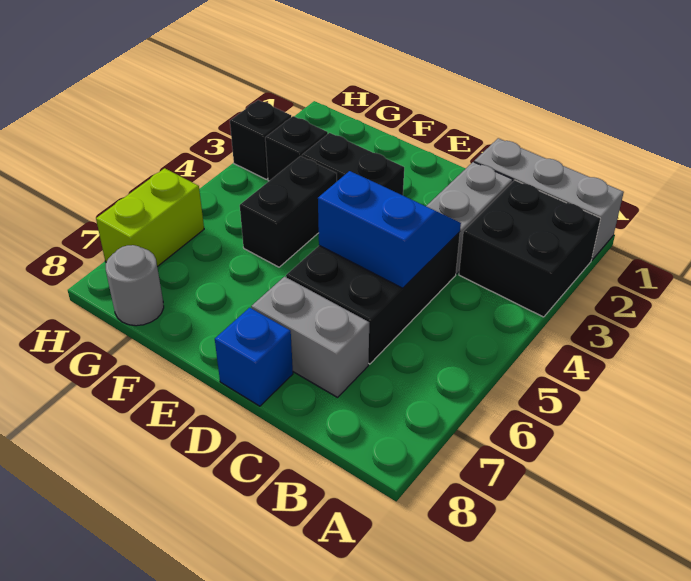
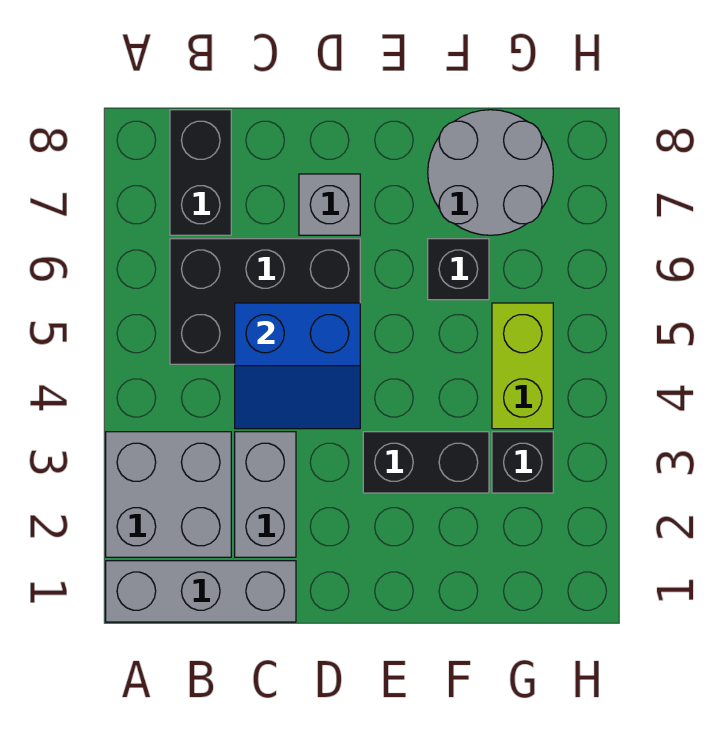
black brick A2:B3 level 1 -> grey brick A2:B3 level 1
black brick C4:D6 level 1 -> black brick B5:D6 level 1
grey brick C7:D7 level 1 -> grey brick D7 level 1
blue brick D8 level 1 -> none
black brick F4:F5 level 1 -> black brick B7:B8 level 1
grey round brick G8 level 1 -> grey round brick F7:G8 level 1
black brick H3 level 1 -> black brick F6 level 1
lime brick H6:H7 level 1 -> lime brick G4:G5 level 1

